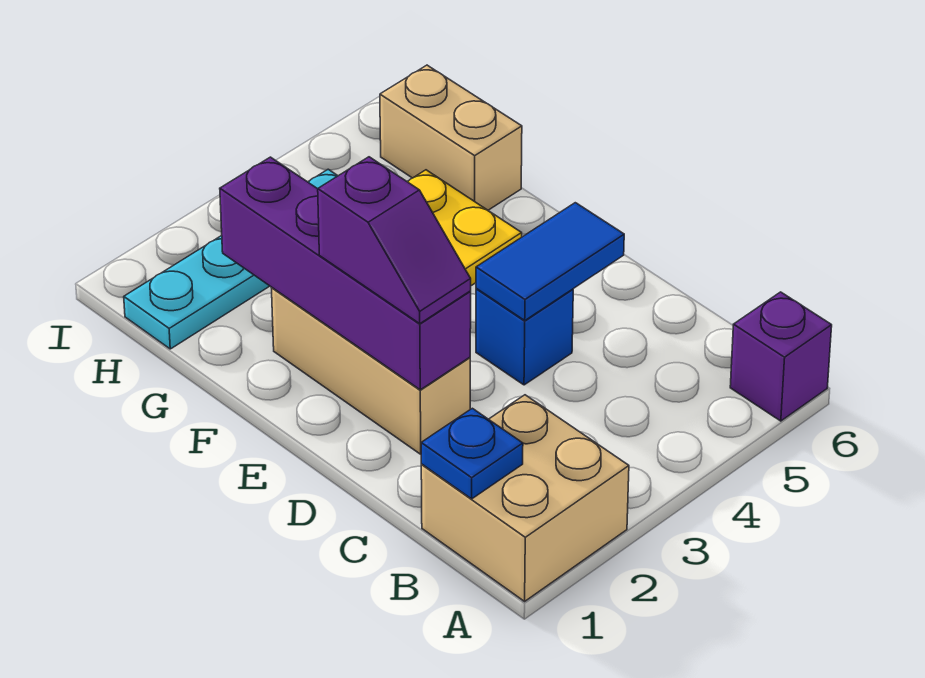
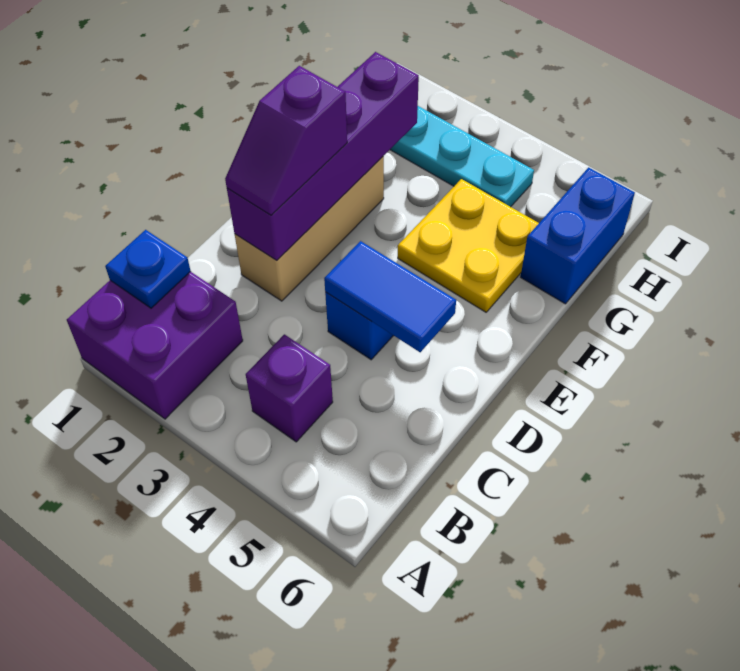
tan brick A1:B2 level 1 -> purple brick A1:B2 level 1
purple brick A6 level 1 -> purple brick B4 level 1
tan brick G6:H6 level 1 -> blue brick G6:H6 level 1

